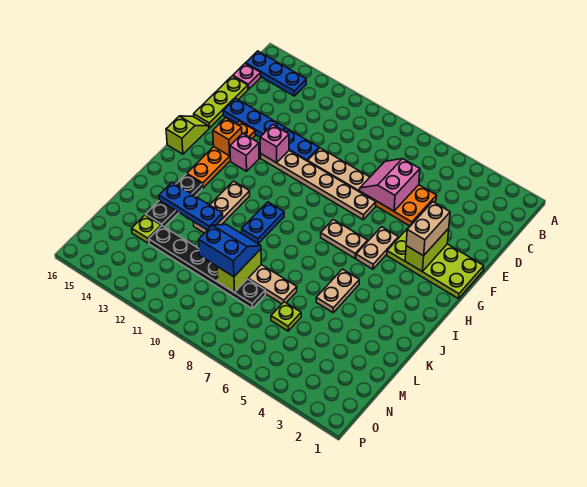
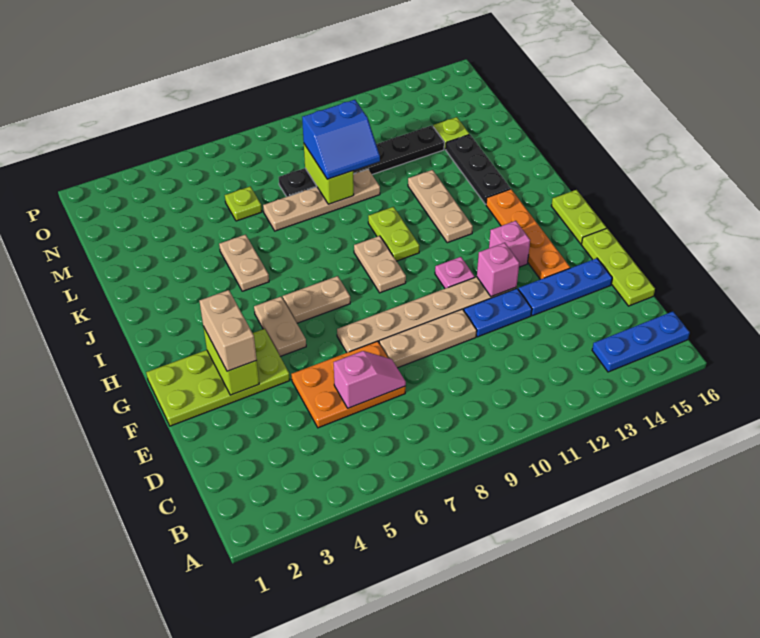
pink plate C16 level 1 -> pink plate G11 level 1
pink slope D6:E7 level 2 top 6 -> pink slope D6:D7 level 2 top 6
orange brick G14 level 2 -> none
lime slope G16:H16 level 1 top H -> lime plate G16:H16 level 1
none -> tan plate H9:I9 level 1
blue plate I10:J10 level 1 -> lime plate I10:J10 level 1
blue plate K12:K14 level 2 -> none

